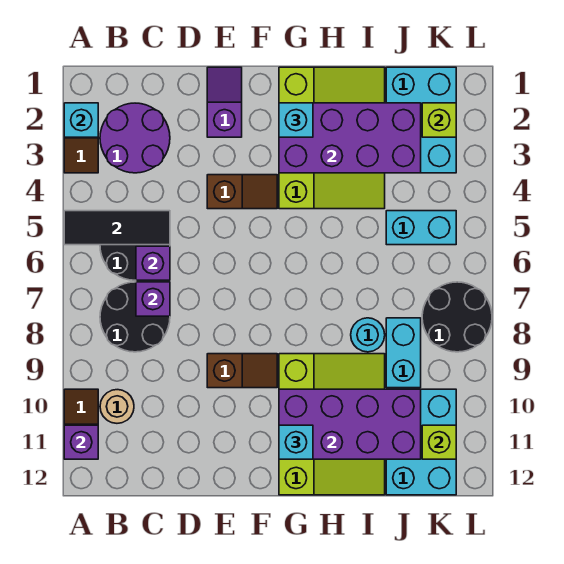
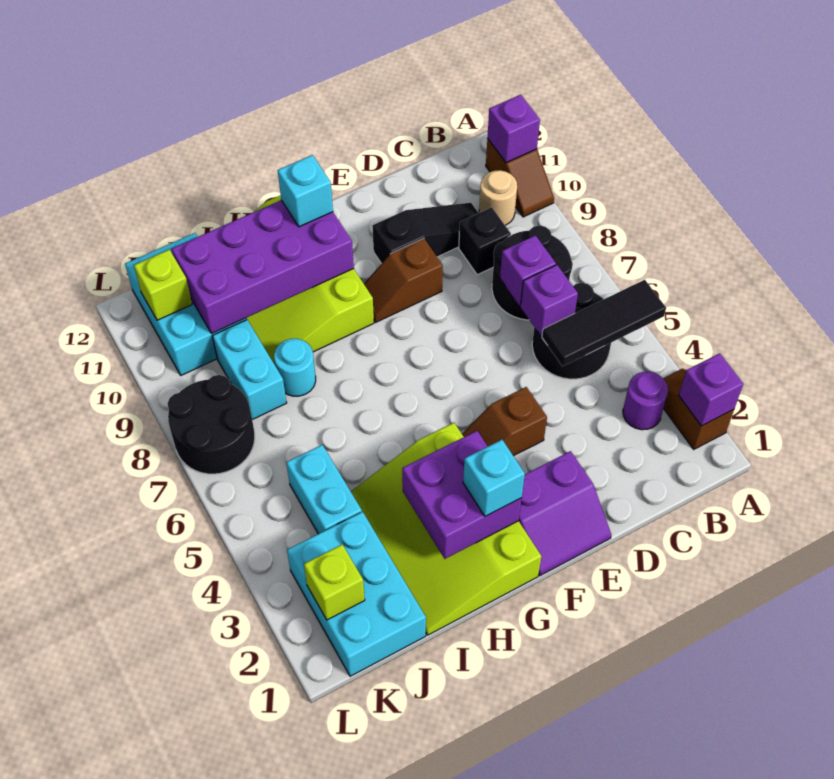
cyan brick A2 level 2 -> purple brick A2 level 2
purple round brick B2:C3 level 1 -> purple round brick B3 level 1
none -> black brick C9 level 1
none -> black slope C10:E10 level 1 top E
purple slope E1:E2 level 1 top 2 -> purple slope E1:F2 level 1 top 2
purple brick G2:J3 level 2 -> purple brick G2:H3 level 2
cyan brick J5:K5 level 1 -> cyan brick J4:J5 level 1

